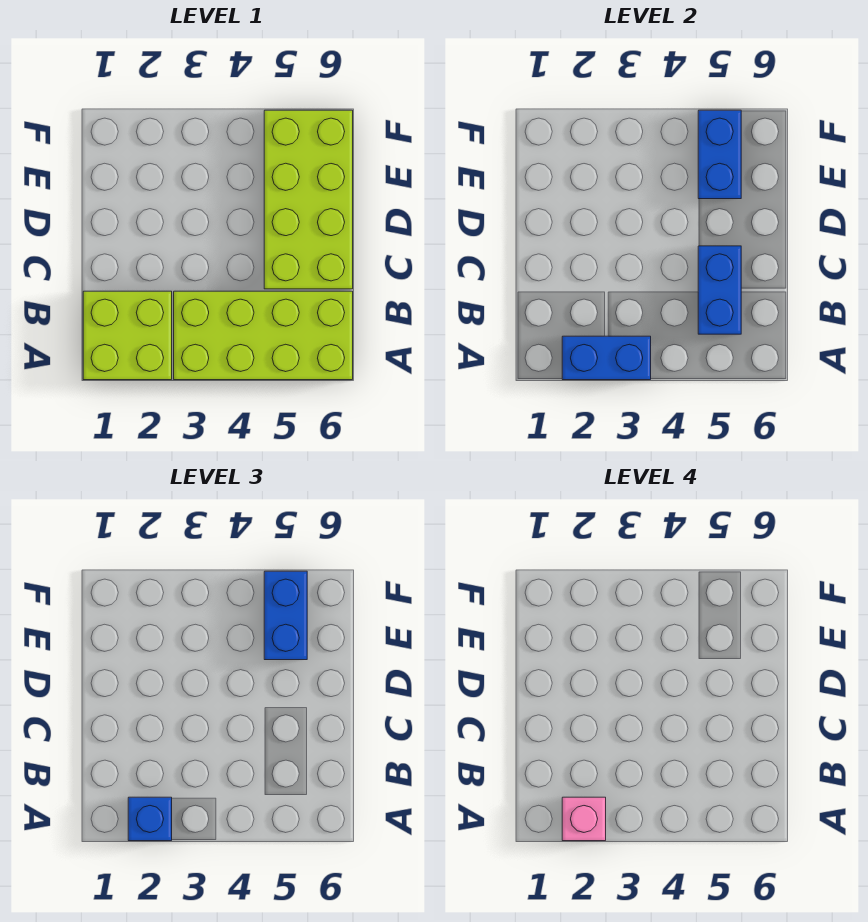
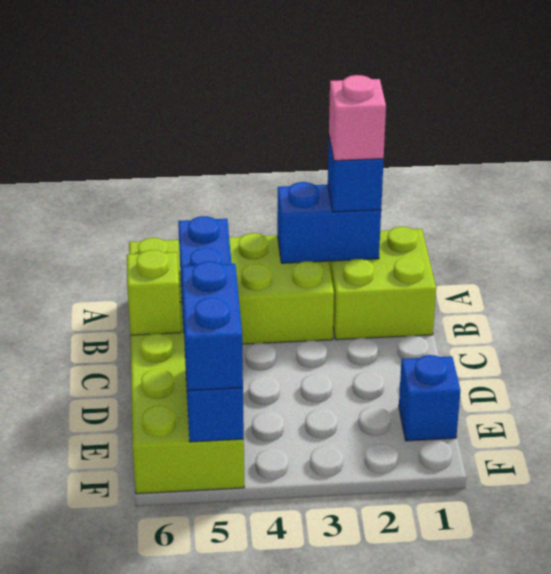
none -> lime brick C6 level 2
none -> blue brick E1 level 1

